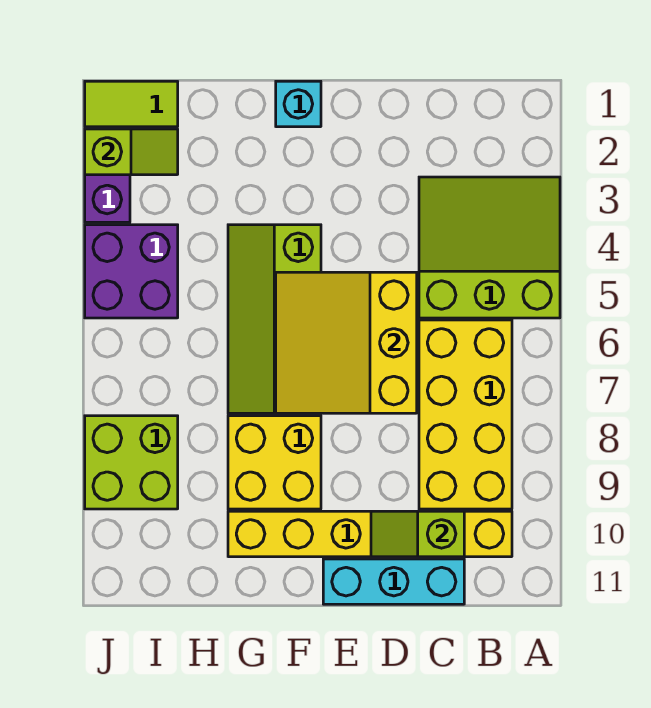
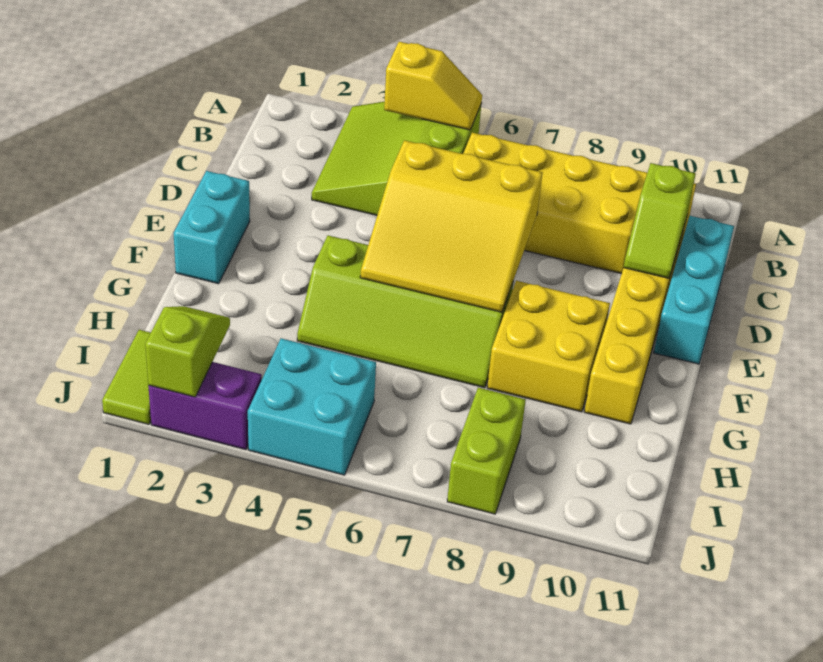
none -> yellow slope A4:A5 level 2 top 4
cyan brick F1 level 1 -> cyan brick E1:F1 level 1
purple brick I4:J5 level 1 -> cyan brick I4:J5 level 1
lime brick I8:J9 level 1 -> lime brick I8:J8 level 1

